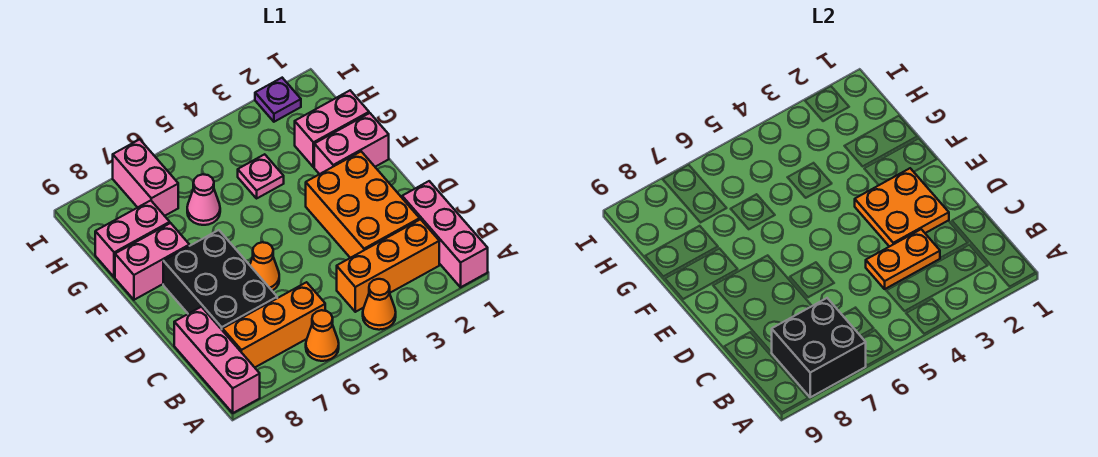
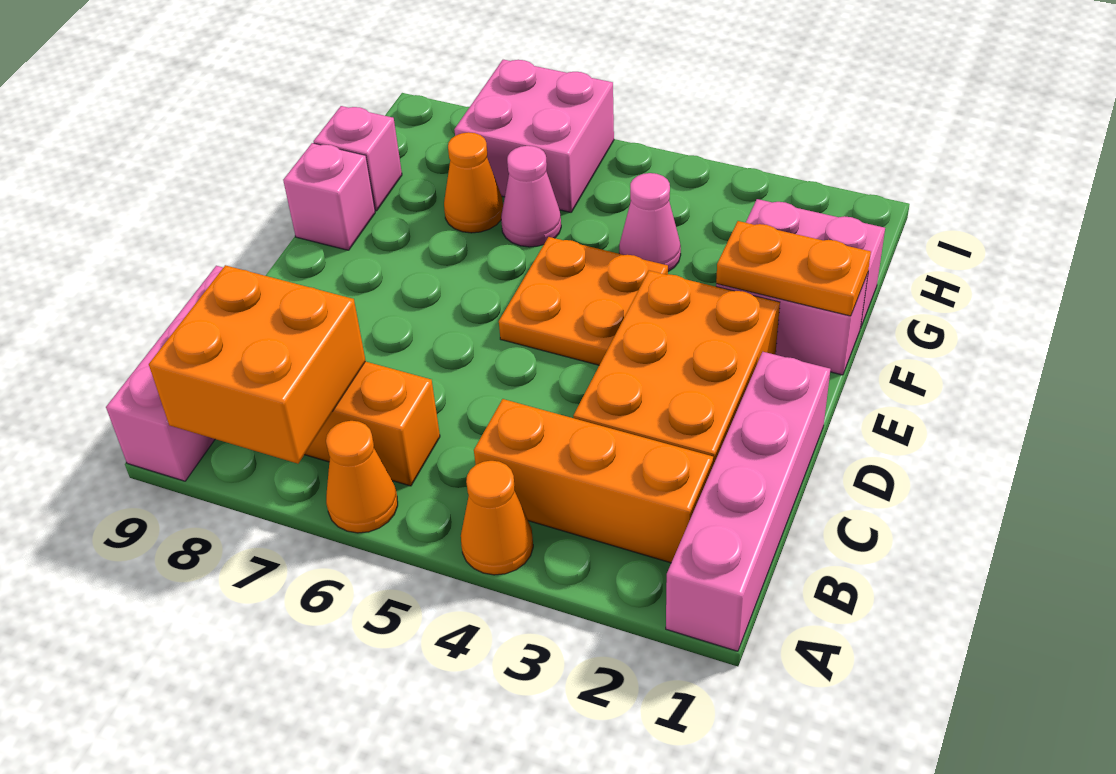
pink brick A1:C1 level 1 -> pink brick A1:D1 level 1
black brick A7:B8 level 2 -> orange brick A7:B8 level 2
orange plate C3:C4 level 2 -> orange plate F1:F2 level 2
black brick C7:E8 level 1 -> none
orange plate D2:E3 level 2 -> orange plate E4:F5 level 1
orange cone D6 level 1 -> orange cone G7 level 1
pink brick F8:F9 level 1 -> pink brick F9 level 1
pink plate G4 level 1 -> pink cone G4 level 1
pink brick G8:G9 level 1 -> pink brick G9 level 1
pink brick H7:I7 level 1 -> pink brick H6:I7 level 1
purple plate I2 level 1 -> none

